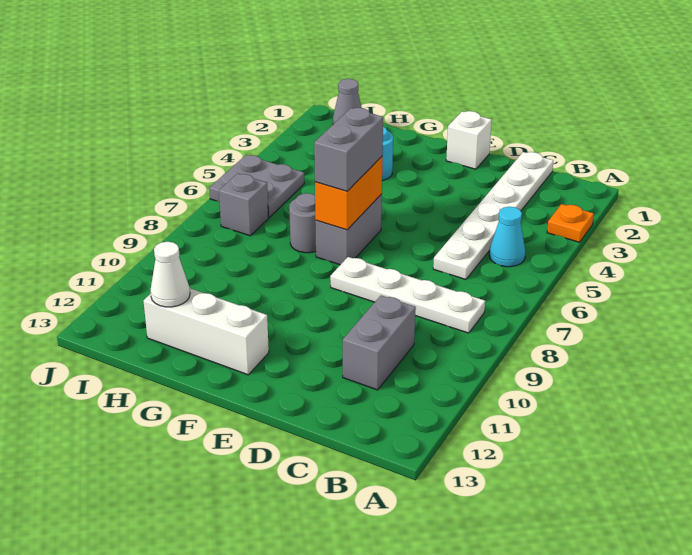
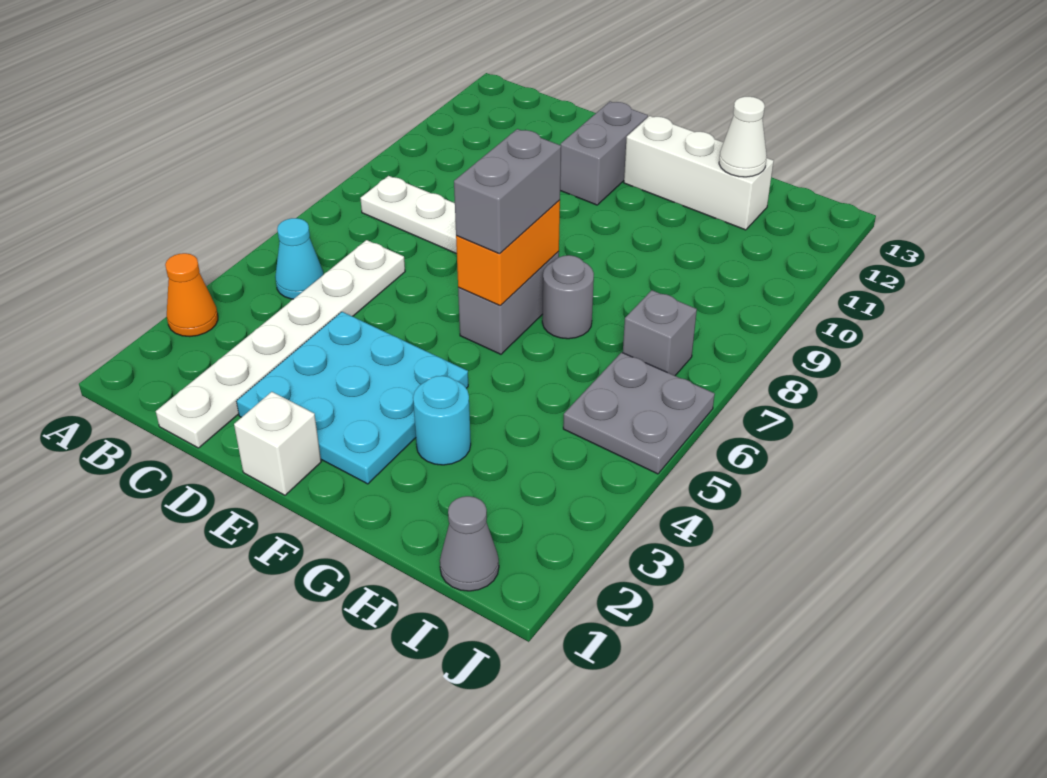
orange plate A3 level 1 -> orange cone A3 level 1
grey brick C10:C11 level 1 -> grey brick E11:E12 level 1
none -> cyan plate D2:F4 level 1

